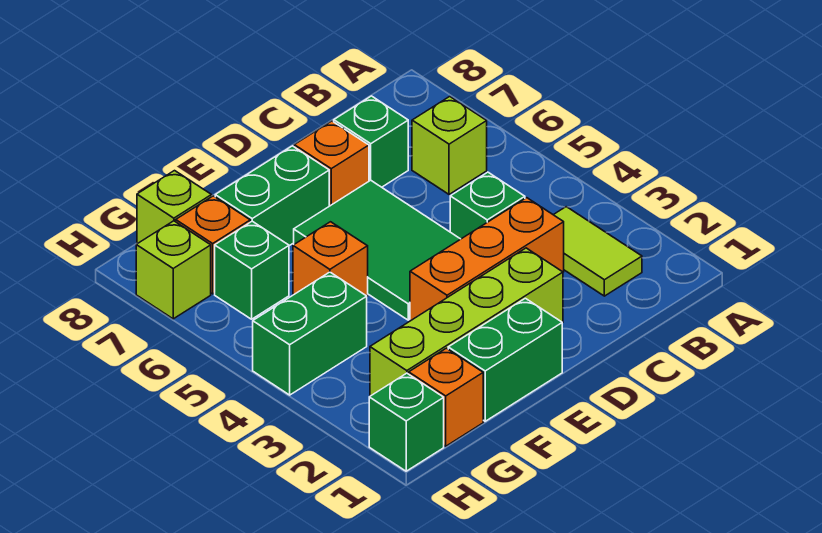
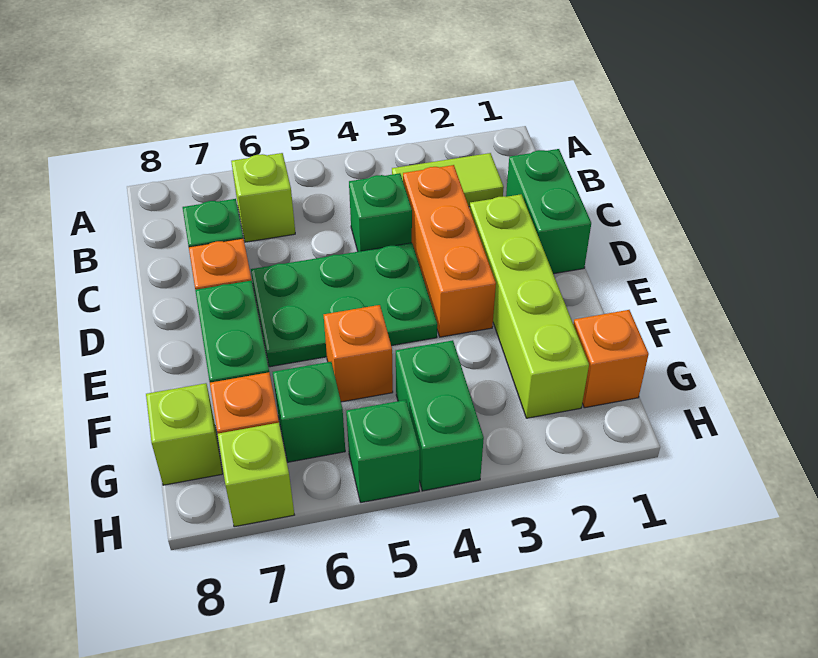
green tile D4:E6 level 1 -> green plate D4:E6 level 1
green brick E1:F1 level 1 -> green brick C1:D1 level 1
green brick H1 level 1 -> green brick H5 level 1

